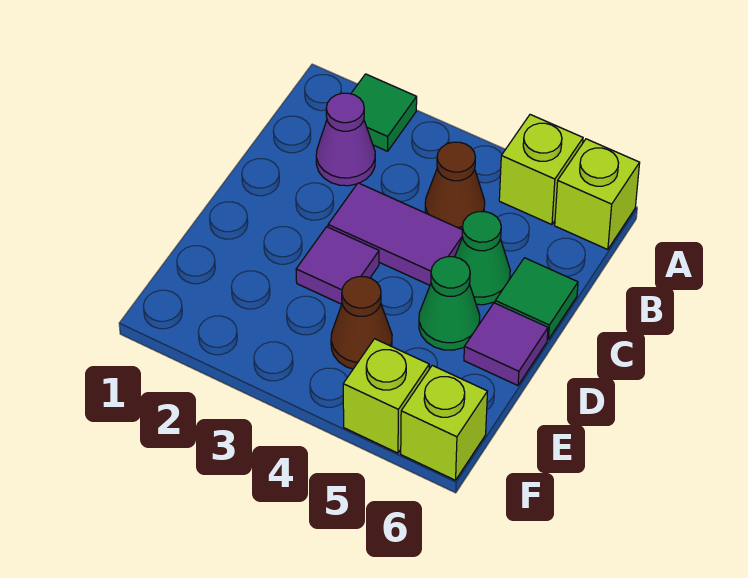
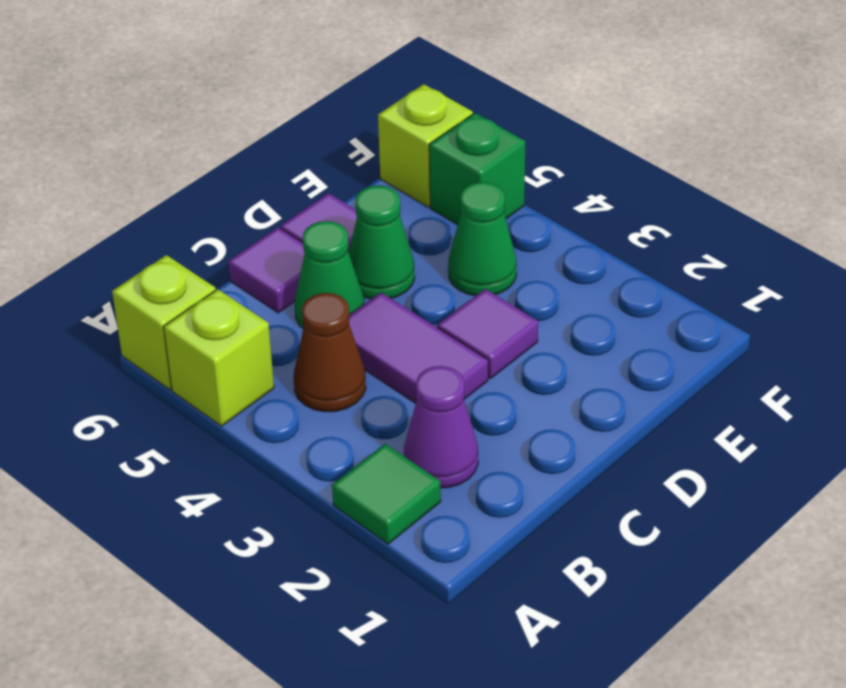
green tile C6 level 1 -> purple tile C6 level 1
brown cone E4 level 1 -> green cone E4 level 1
lime brick F5 level 1 -> green brick F5 level 1

